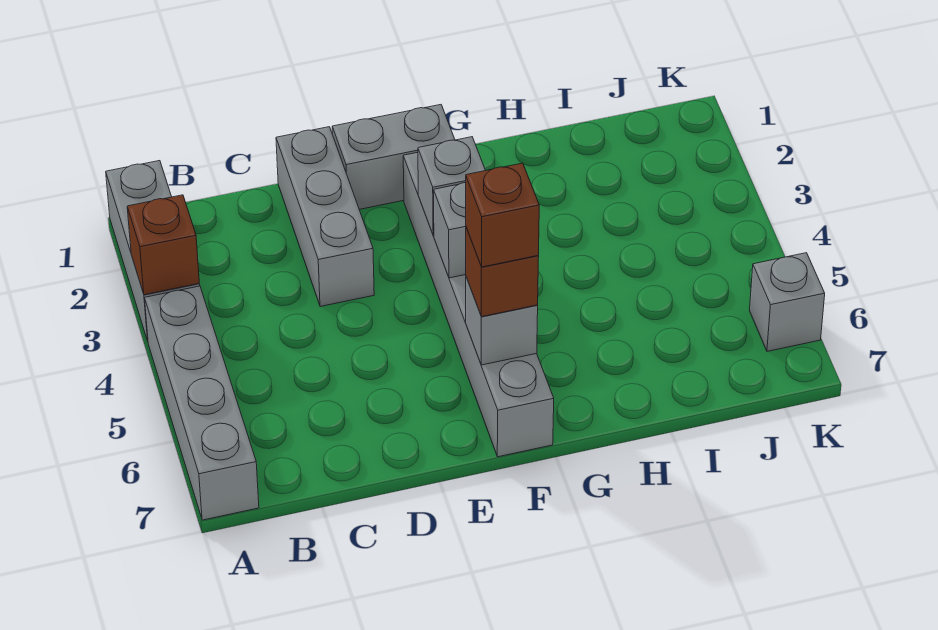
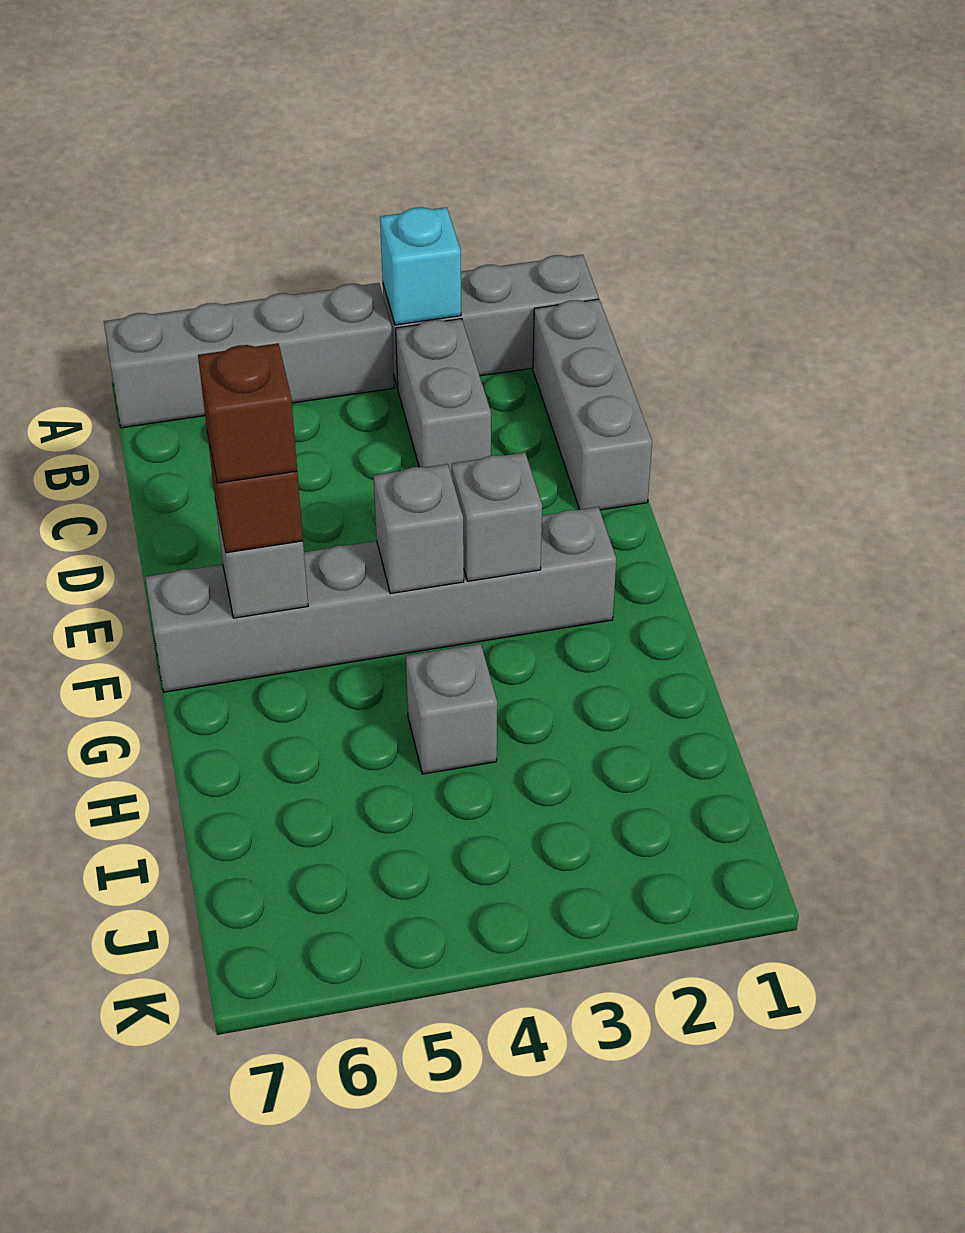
brown brick A3 level 2 -> cyan brick A3 level 2
grey brick D1:D3 level 1 -> grey brick B1:D1 level 1
grey brick E1:F1 level 1 -> grey brick B3:C3 level 1
grey brick K6 level 1 -> grey brick H4 level 1

